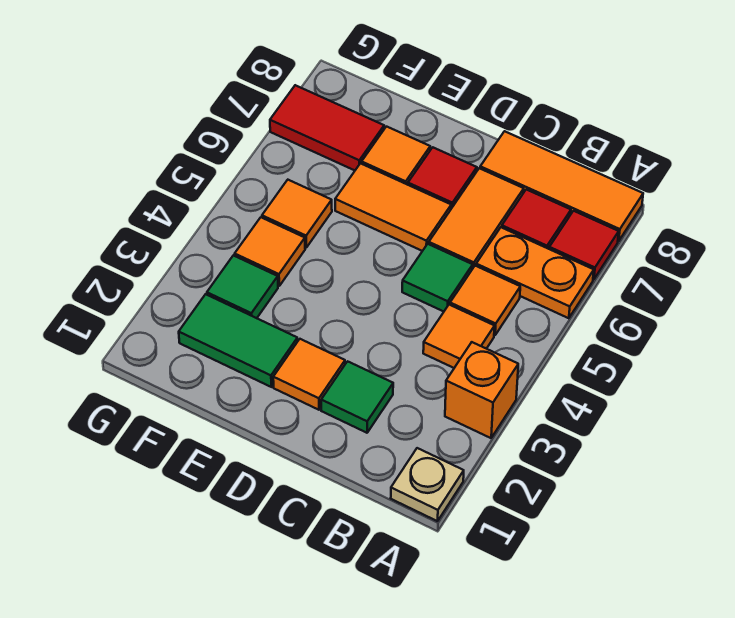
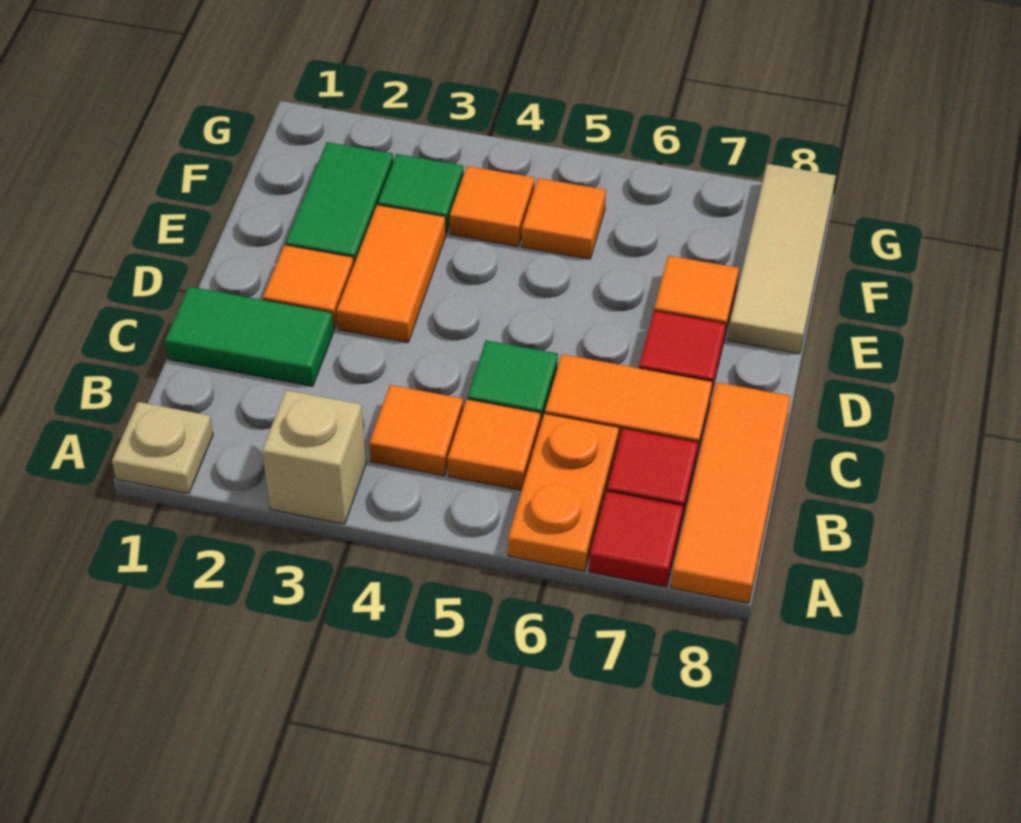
orange brick A3 level 1 -> tan brick A3 level 1
green tile C2 level 1 -> green tile C1:C2 level 1
orange tile D6:E6 level 1 -> orange tile D3:E3 level 1
none -> tan tile E8:G8 level 1
red tile F7:G7 level 1 -> none

